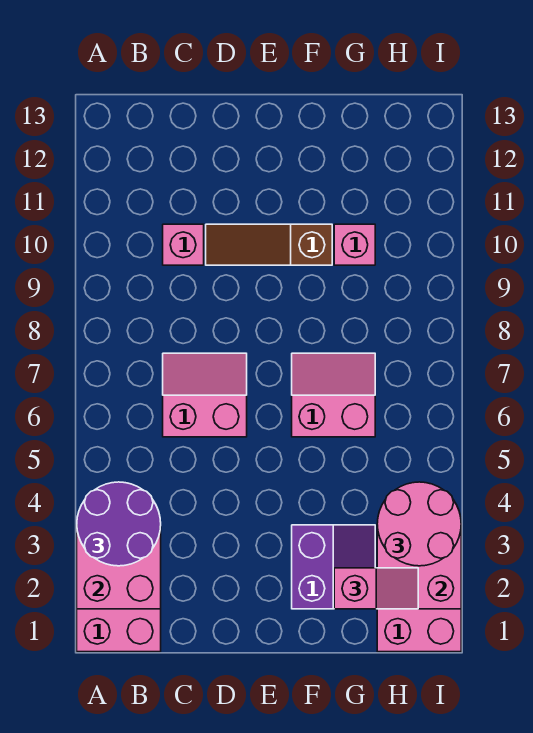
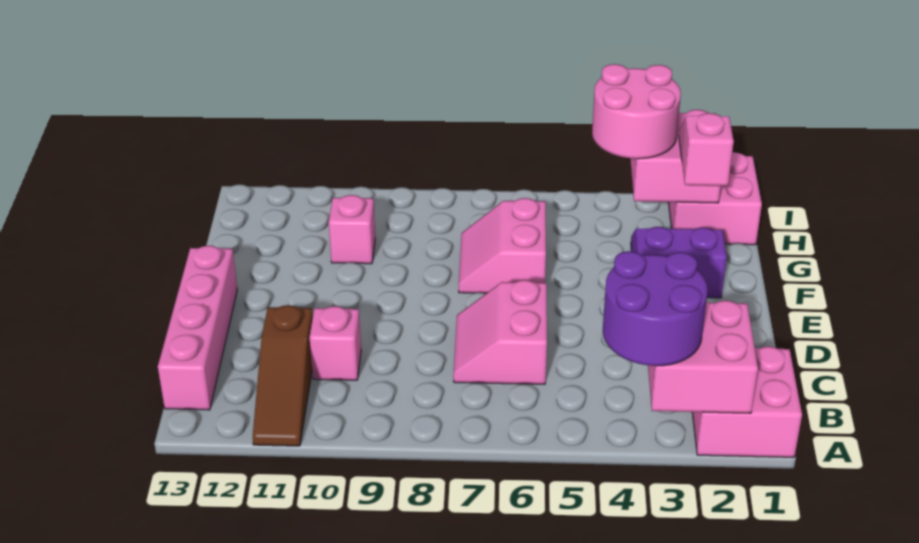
none -> pink brick B13:E13 level 1
brown slope D10:F10 level 1 top F -> brown slope A11:C11 level 1 top C

